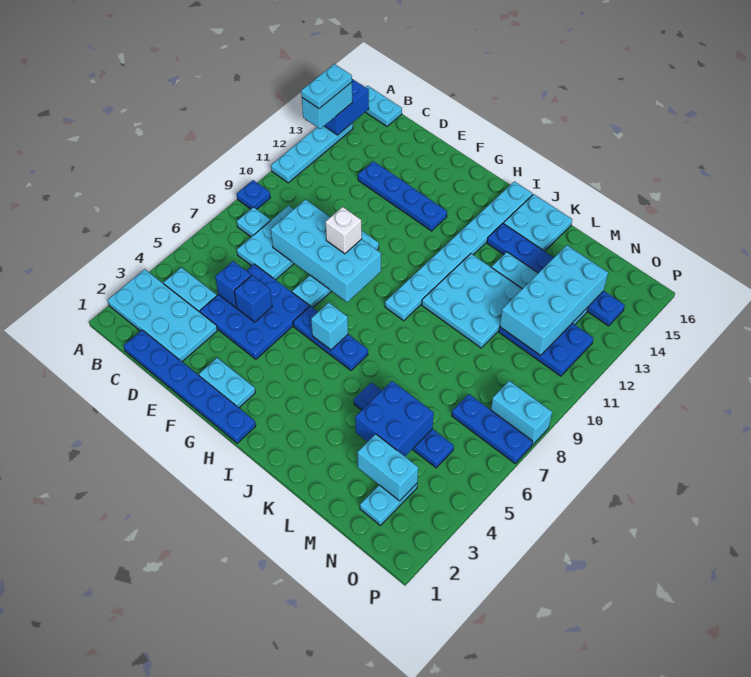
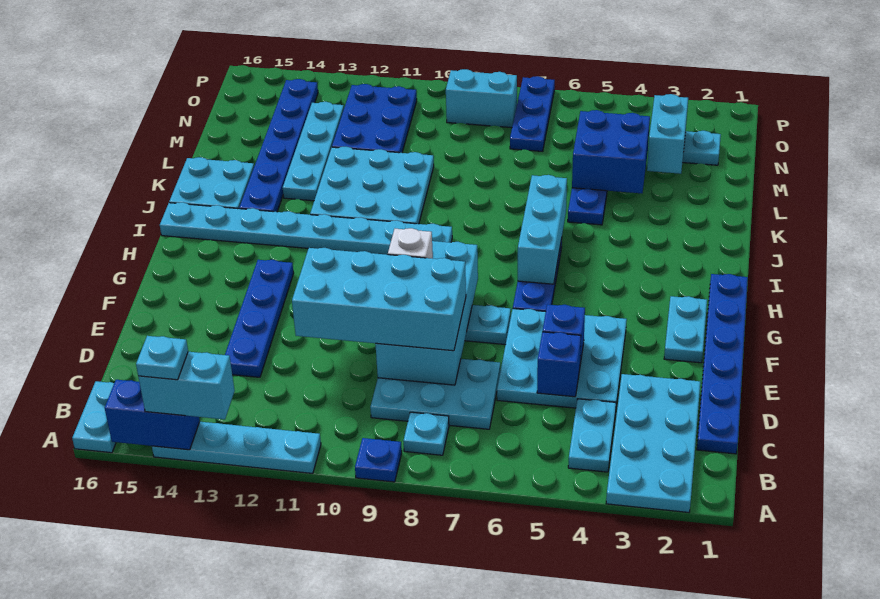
cyan plate A13:A14 level 4 -> cyan plate A14 level 4
blue plate D4:F6 level 1 -> cyan plate D4:F6 level 1
cyan brick H6 level 2 -> cyan brick H6:J6 level 2
cyan brick M11:N14 level 2 -> cyan brick D8:E11 level 3
cyan brick O8:P8 level 1 -> cyan brick O8:O9 level 1

